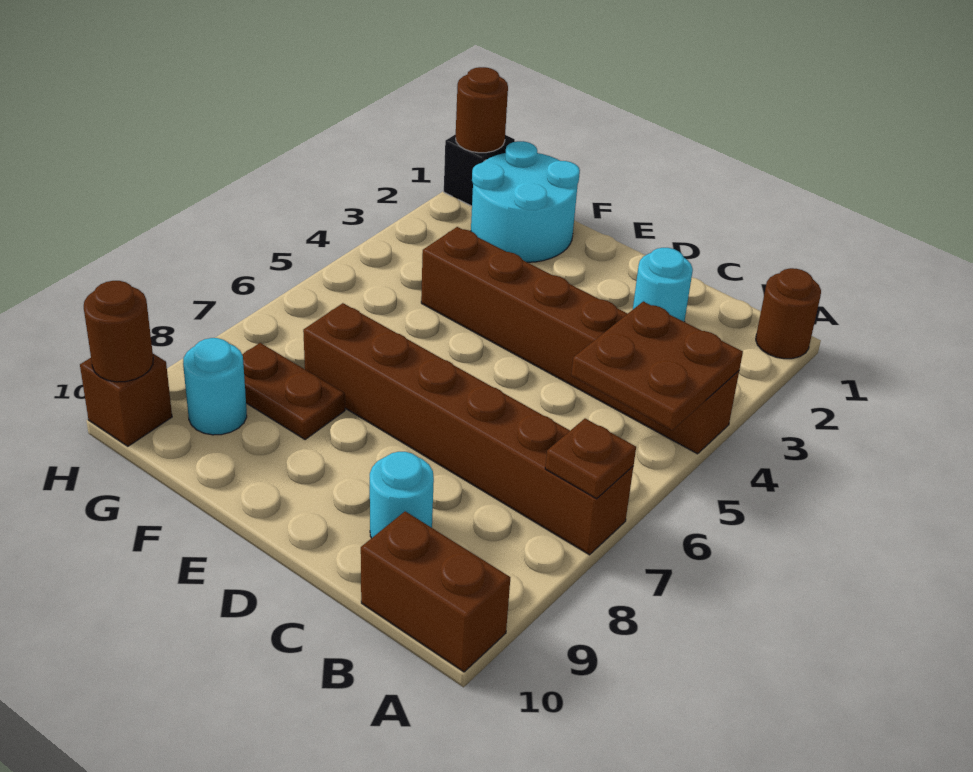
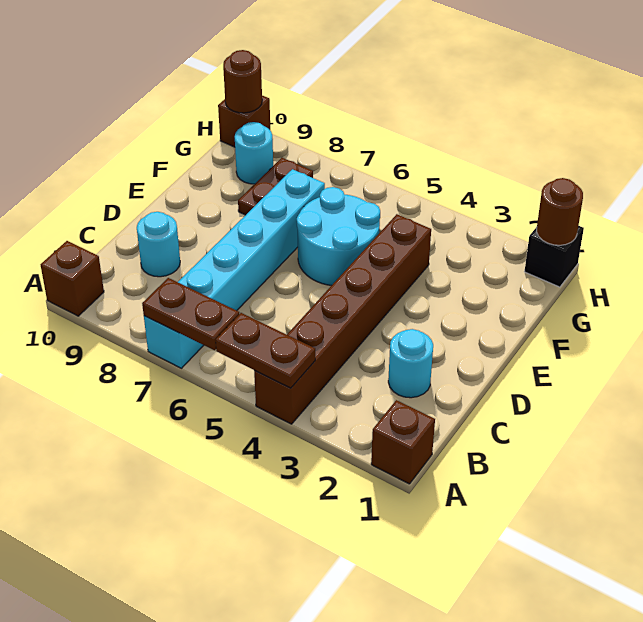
brown round brick A1 level 1 -> brown brick A1 level 1
brown plate A4:B5 level 2 -> brown plate A4:A5 level 2
brown brick A7:F7 level 1 -> cyan brick A7:F7 level 1
brown plate A7 level 2 -> brown plate A6:A7 level 2
brown brick A10:B10 level 1 -> brown brick A10 level 1
cyan round brick F1:G2 level 1 -> cyan round brick E5:F6 level 1

